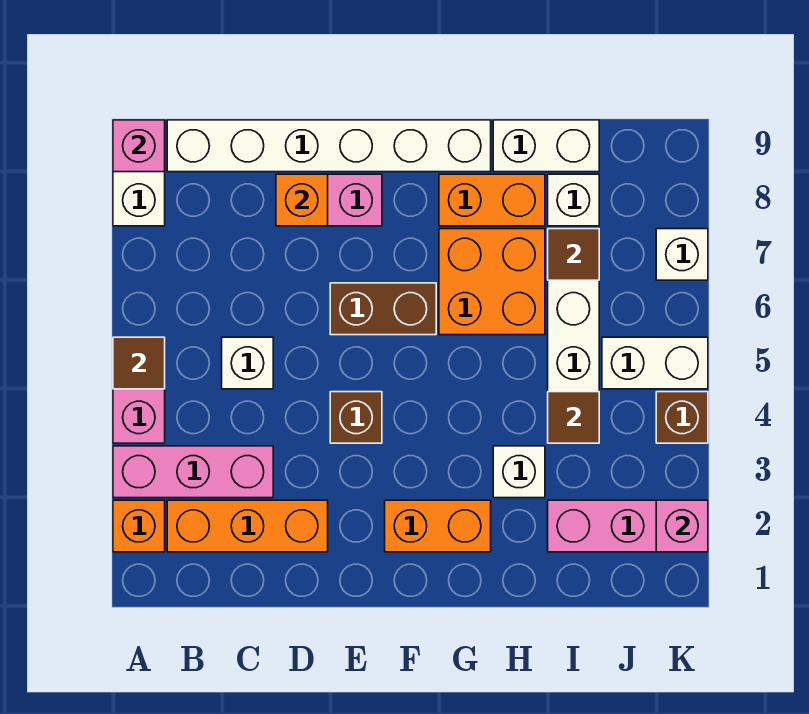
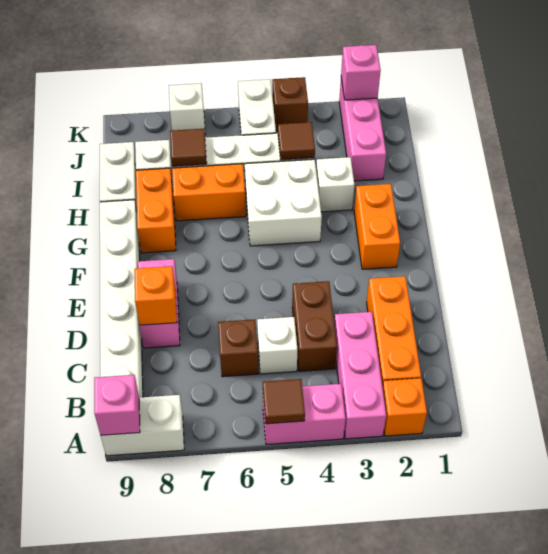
brown brick E4 level 1 -> brown brick C6 level 1
brown brick E6:F6 level 1 -> brown brick C4:D4 level 1
none -> white brick G4:H5 level 1
orange brick G6:H7 level 1 -> orange brick H6:H7 level 1

